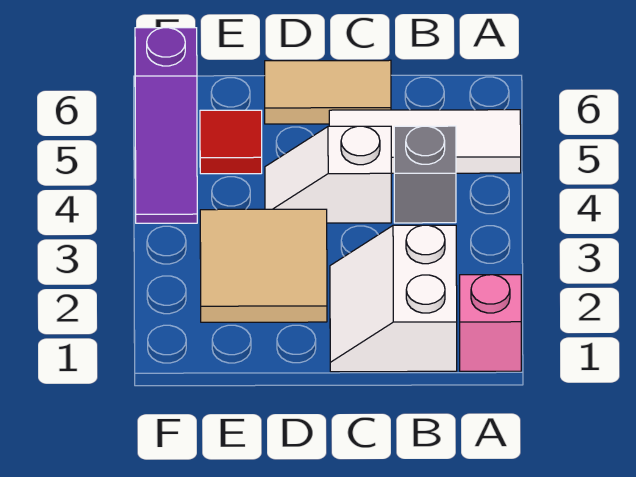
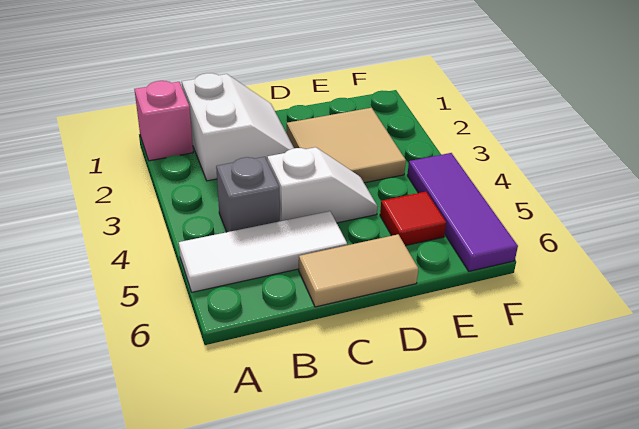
purple slope F4:F6 level 1 top 6 -> purple tile F4:F6 level 1

